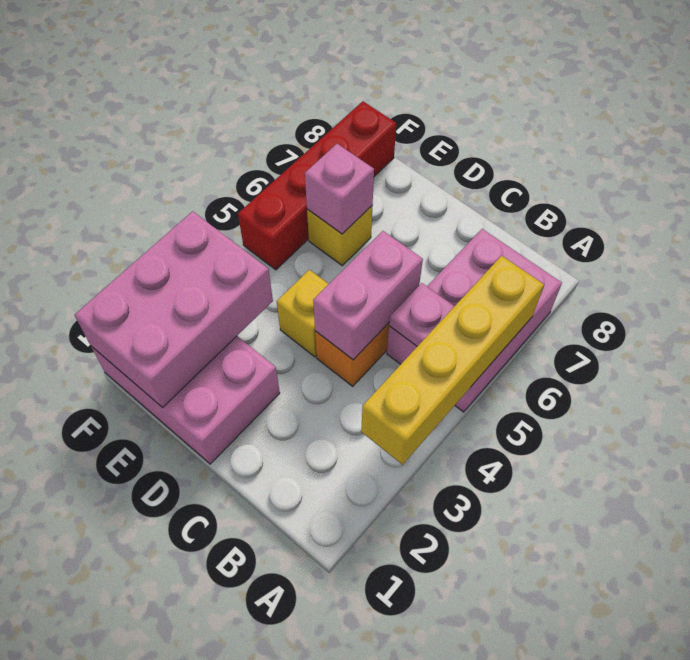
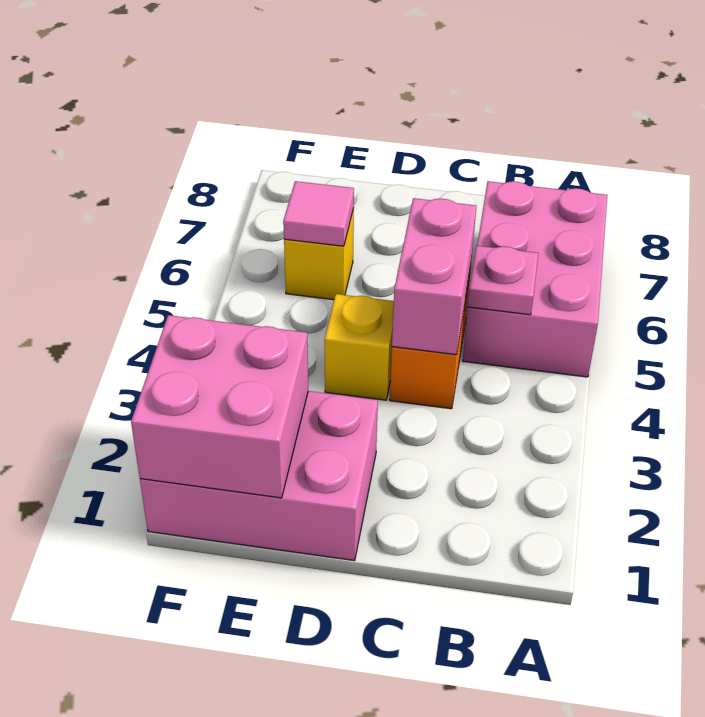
yellow brick A3:A6 level 2 -> none
pink brick E1:F3 level 2 -> pink brick E1:F2 level 2
pink brick E6 level 2 -> pink tile E6 level 2
red brick F5:F8 level 1 -> none

